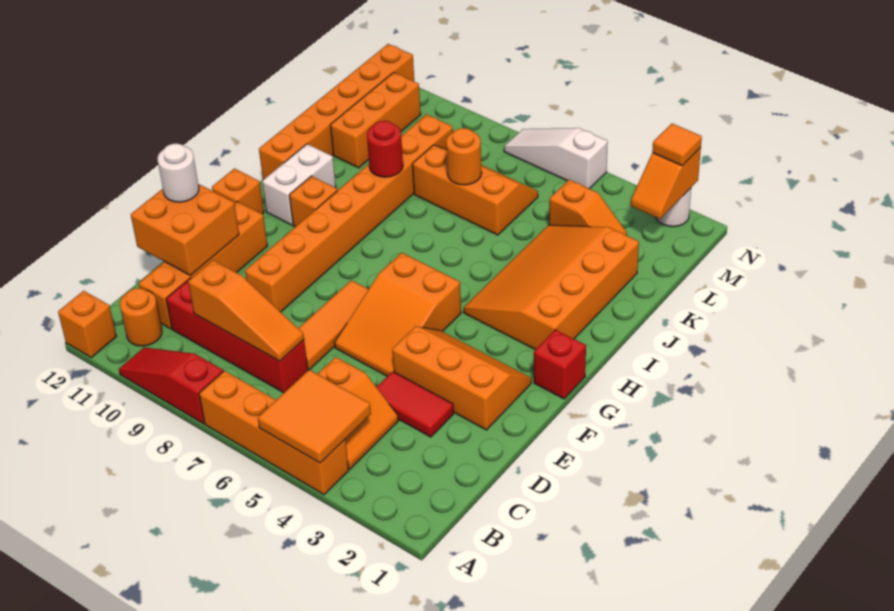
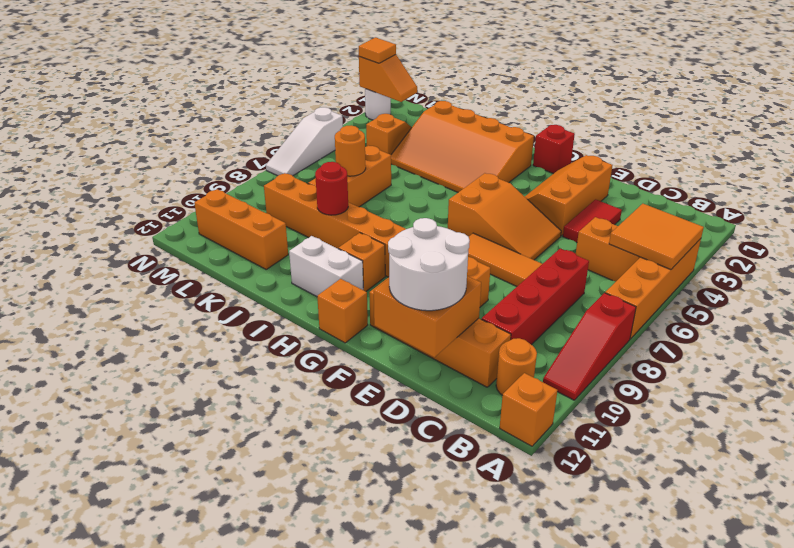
orange slope C7:C9 level 2 top 9 -> none
white round brick E12 level 3 -> white round brick D11:E12 level 3
orange brick I12:N12 level 1 -> none

